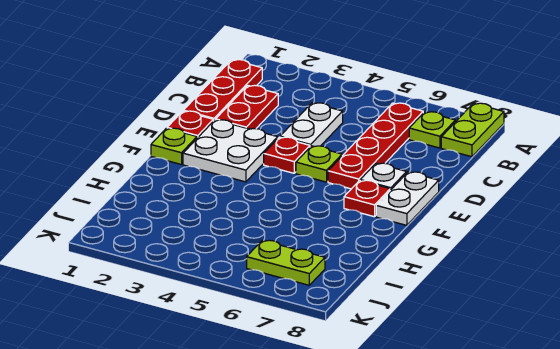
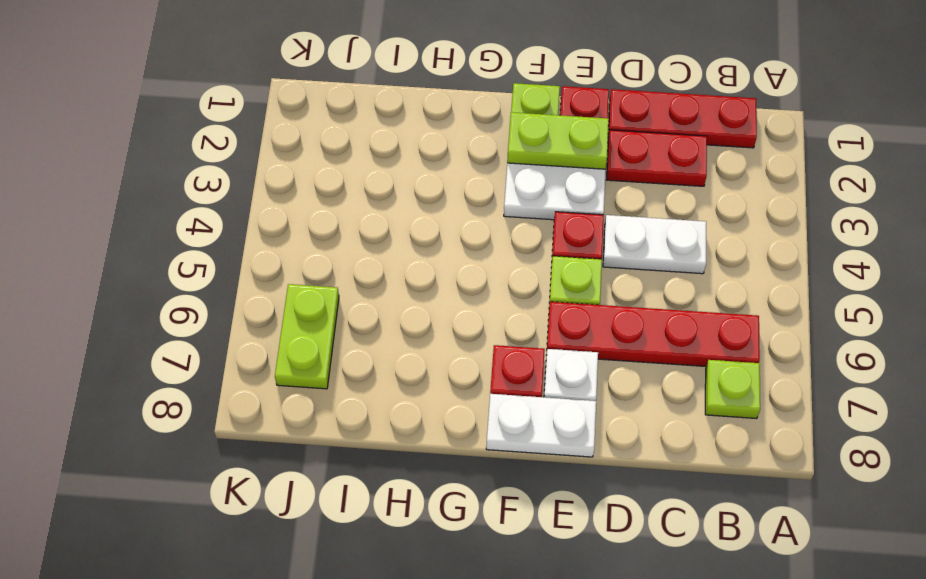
lime plate A8:B8 level 1 -> lime plate E2:F2 level 2

